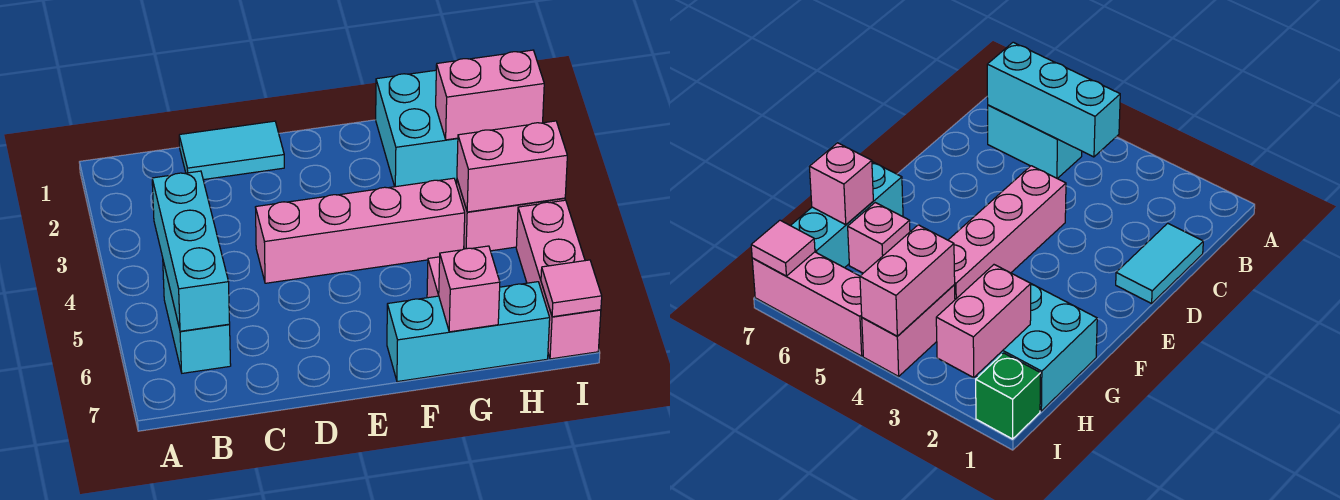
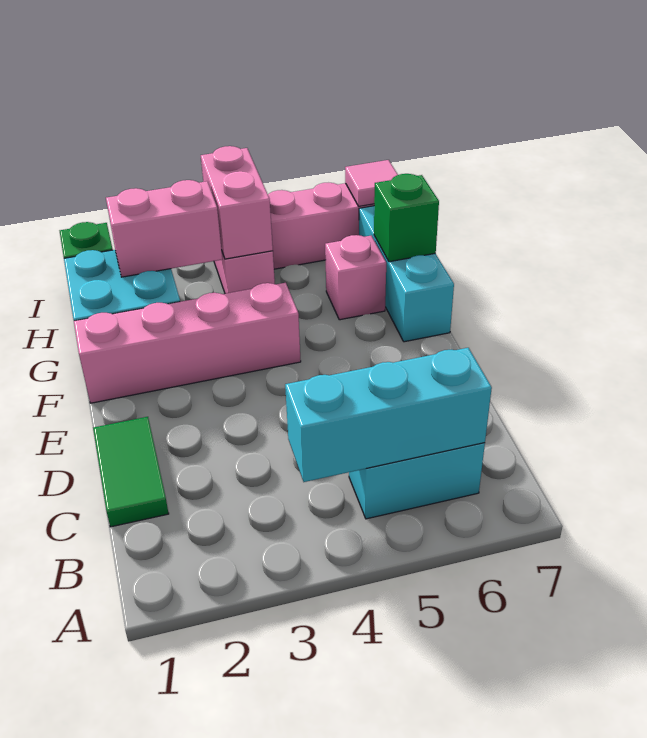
cyan tile C1:D1 level 1 -> green tile C1:D1 level 1
pink brick D4:G4 level 1 -> pink brick F1:F4 level 1
pink brick G7 level 2 -> green brick G7 level 2
pink brick H2:I2 level 2 -> pink brick H2:H3 level 2

